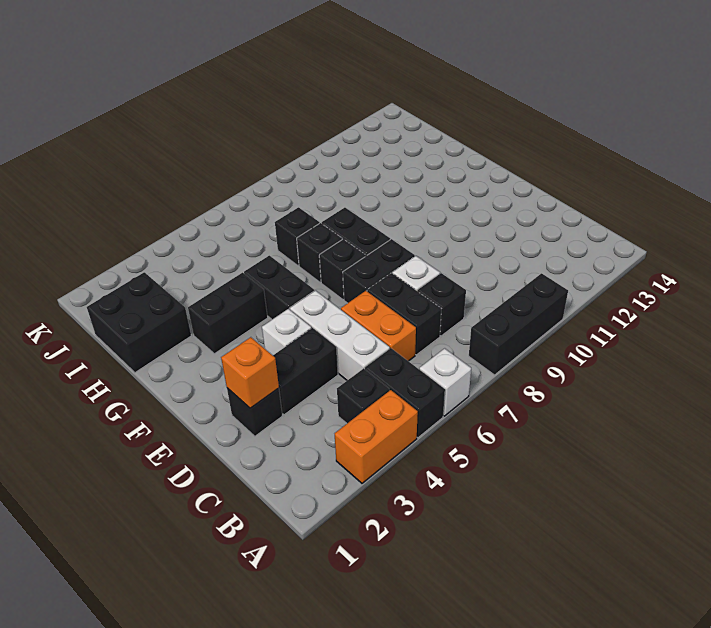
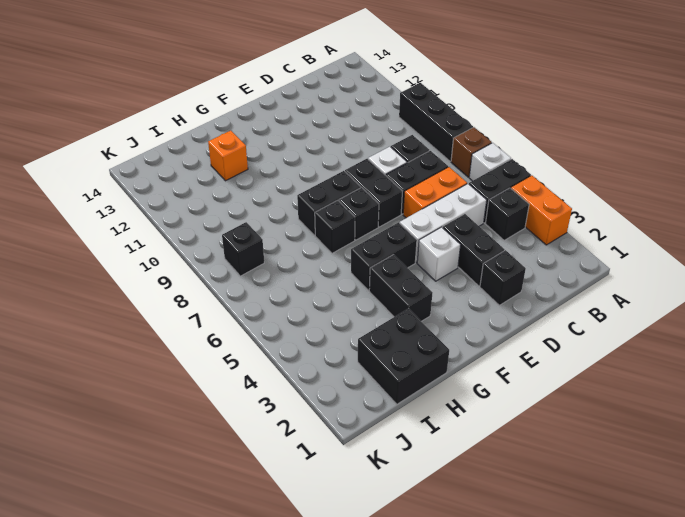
none -> brown brick A7 level 1
orange brick D2 level 2 -> orange brick H12 level 1
black brick H7 level 1 -> black brick J8 level 1

